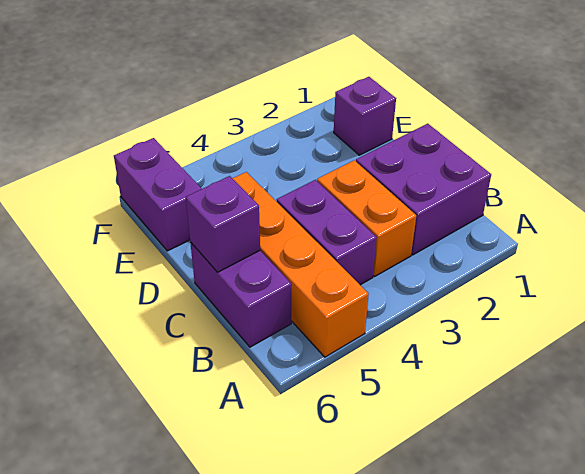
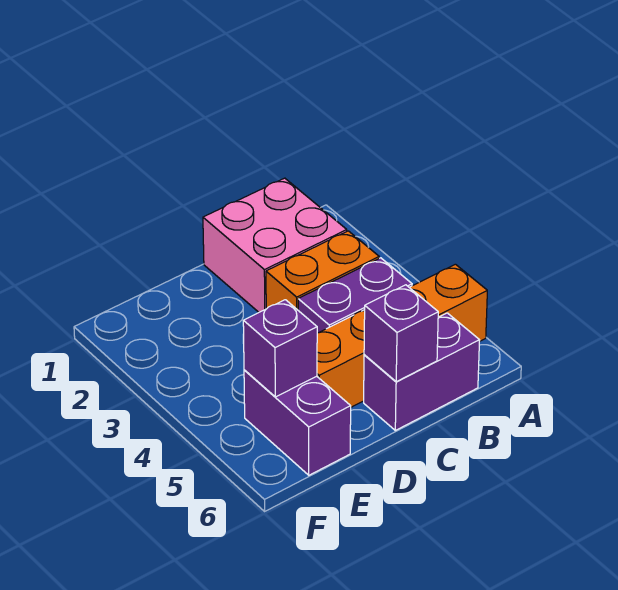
purple brick B1:C2 level 1 -> pink brick B1:C2 level 1
purple brick E1 level 1 -> purple brick E5 level 2
purple brick E6:F6 level 1 -> purple brick E5:E6 level 1

